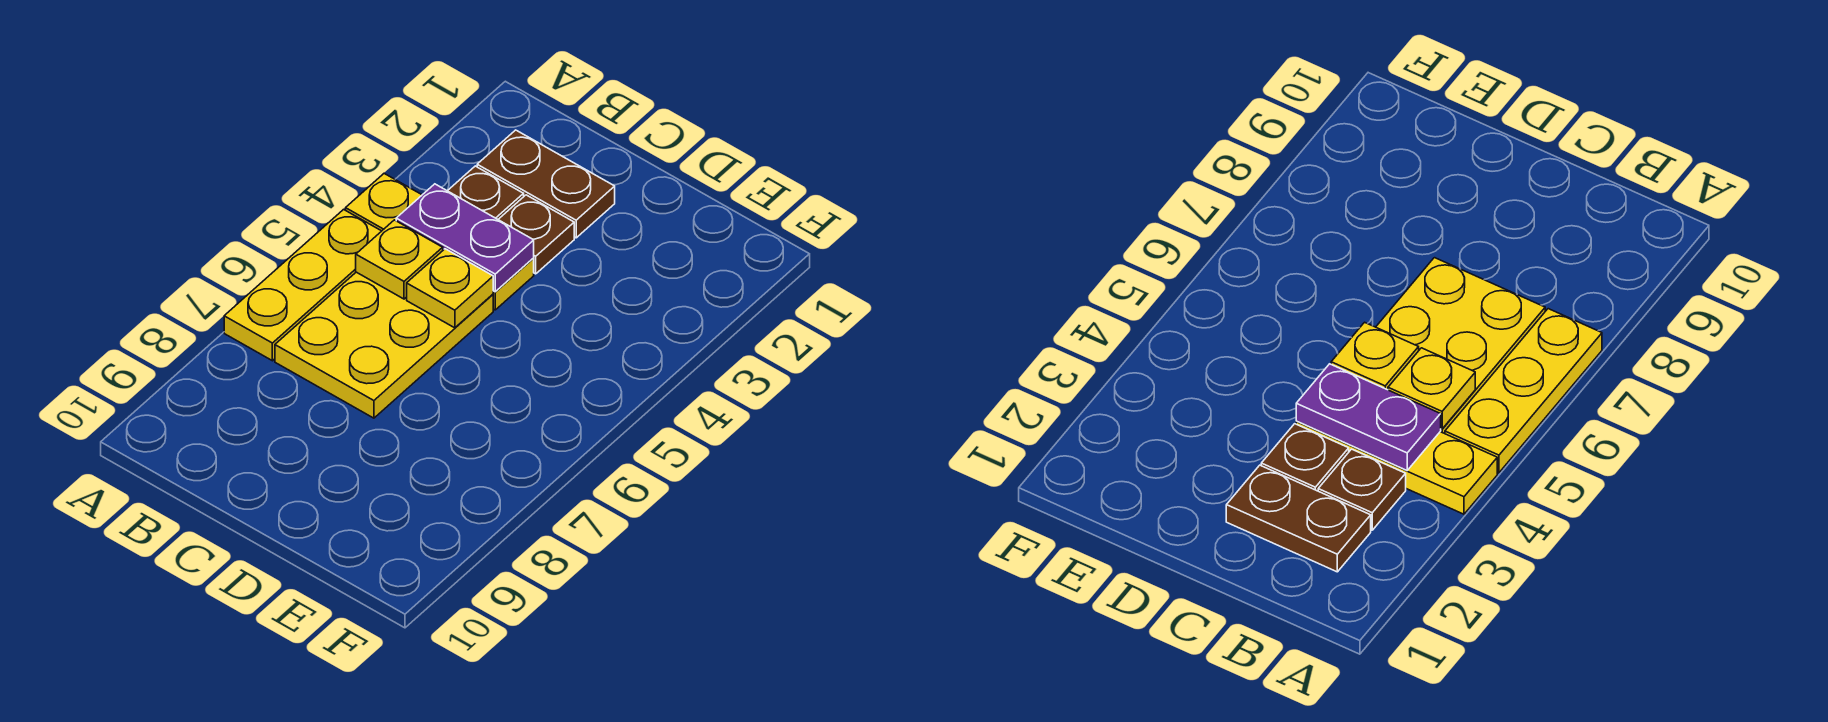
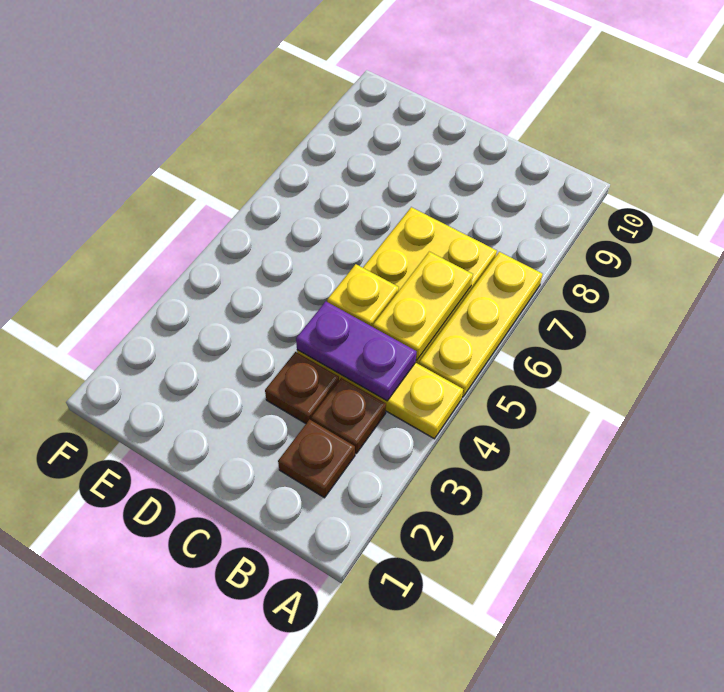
brown plate B2:C2 level 1 -> brown plate B2 level 1
yellow plate B5 level 2 -> yellow plate B5:B6 level 2

